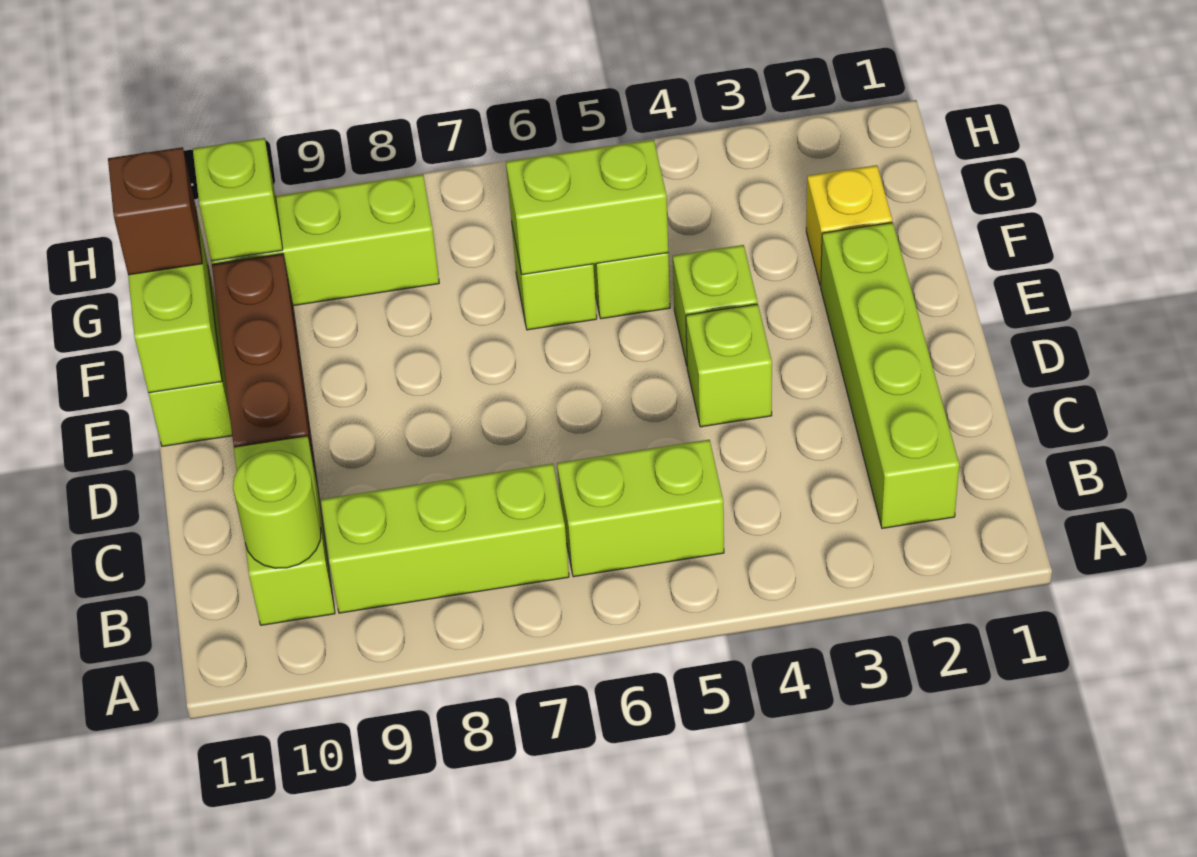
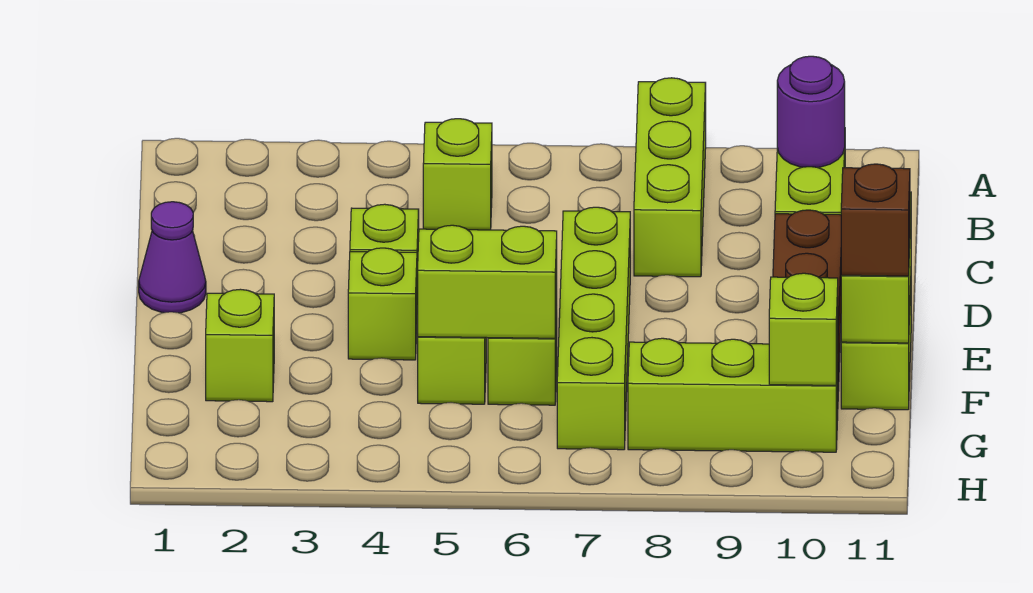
lime brick B2:E2 level 1 -> lime brick D7:G7 level 1
lime brick B5:B6 level 1 -> lime brick B5 level 1
lime brick B7:B9 level 1 -> lime brick A8:C8 level 1
lime round brick B10 level 2 -> purple round brick B10 level 2
none -> purple cone D1 level 1
yellow brick F2 level 1 -> lime brick F2 level 1

